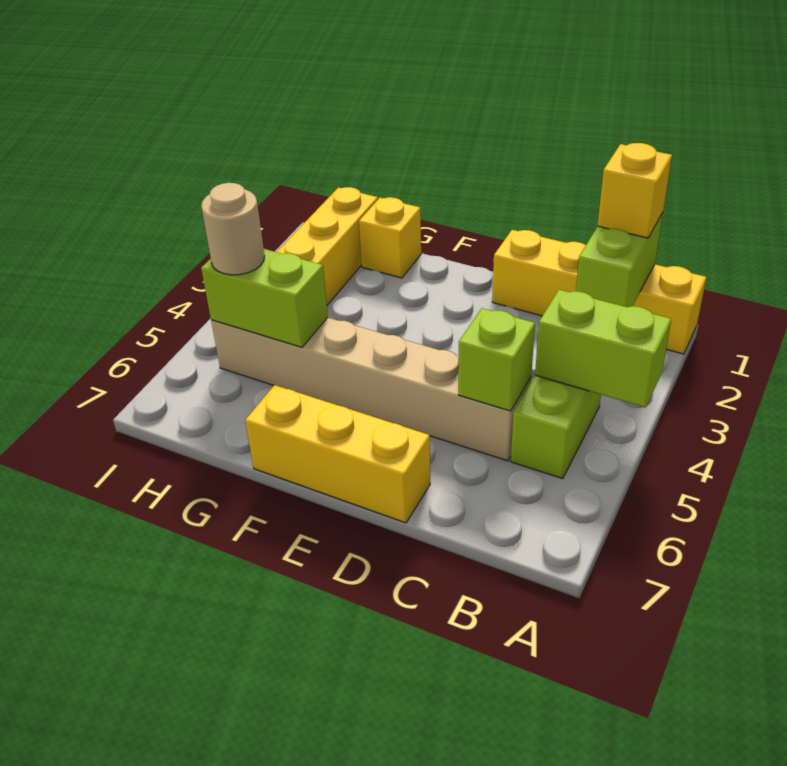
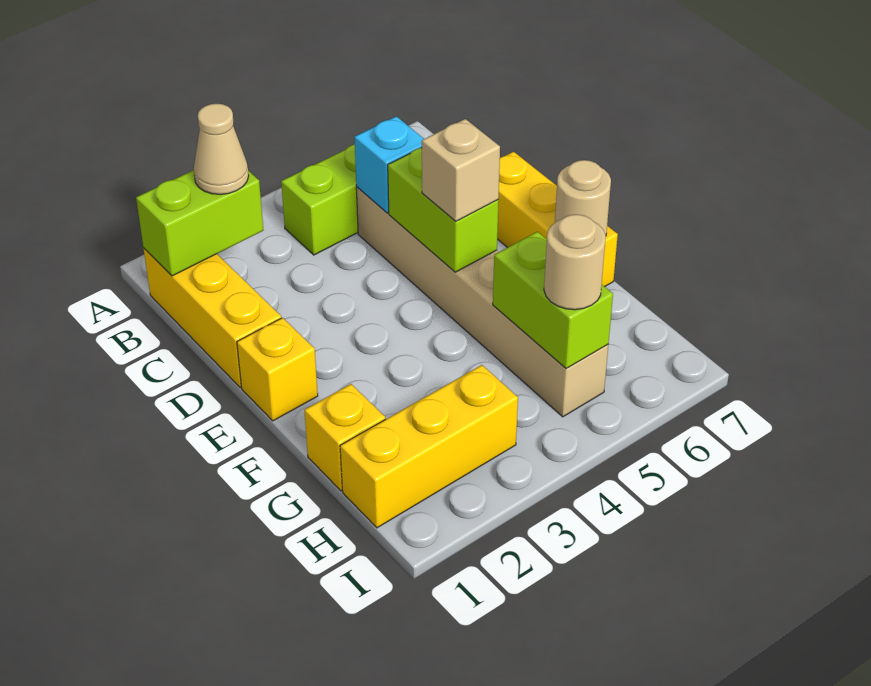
yellow brick A1:D1 level 1 -> yellow brick B1:D1 level 1
lime brick A4:B4 level 2 -> lime brick D5:E5 level 2
yellow brick B1 level 3 -> yellow brick E1 level 1
none -> tan cone B2 level 3
lime brick C5 level 2 -> cyan brick C5 level 2
none -> tan brick E5 level 3
none -> tan round brick F7 level 2

